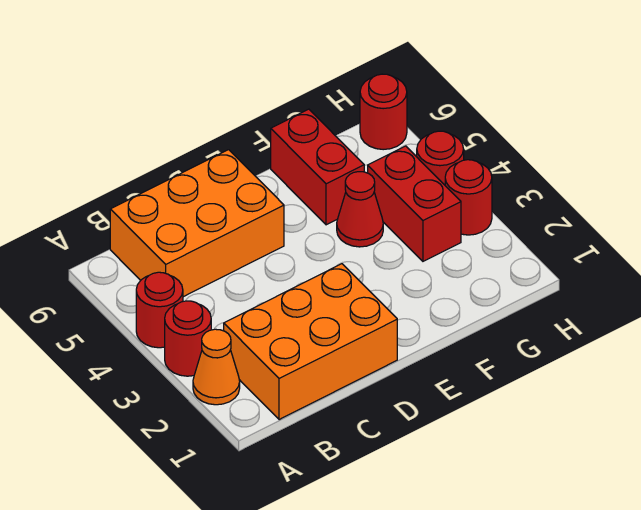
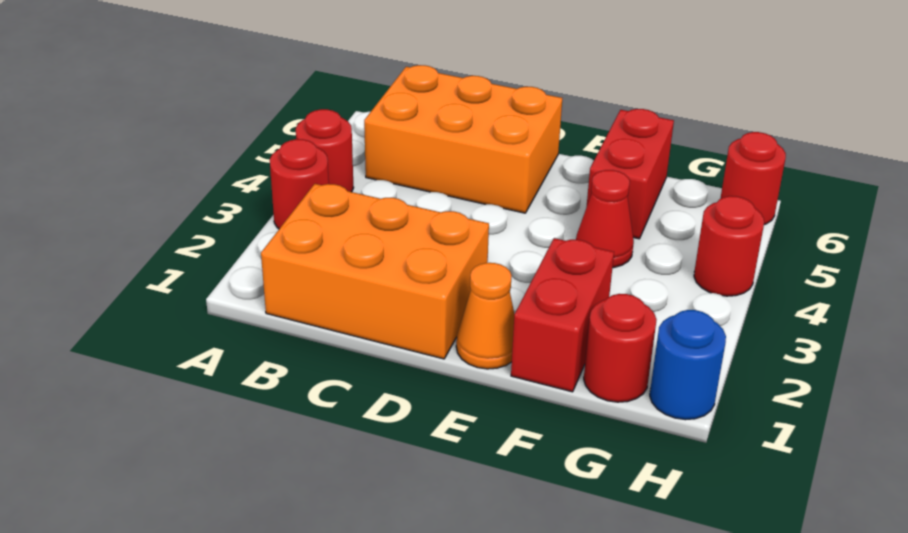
orange cone A2 level 1 -> orange cone E1 level 1
red brick G3:G4 level 1 -> red brick F1:F2 level 1
none -> blue round brick H1 level 1
red round brick H3 level 1 -> red round brick G1 level 1

